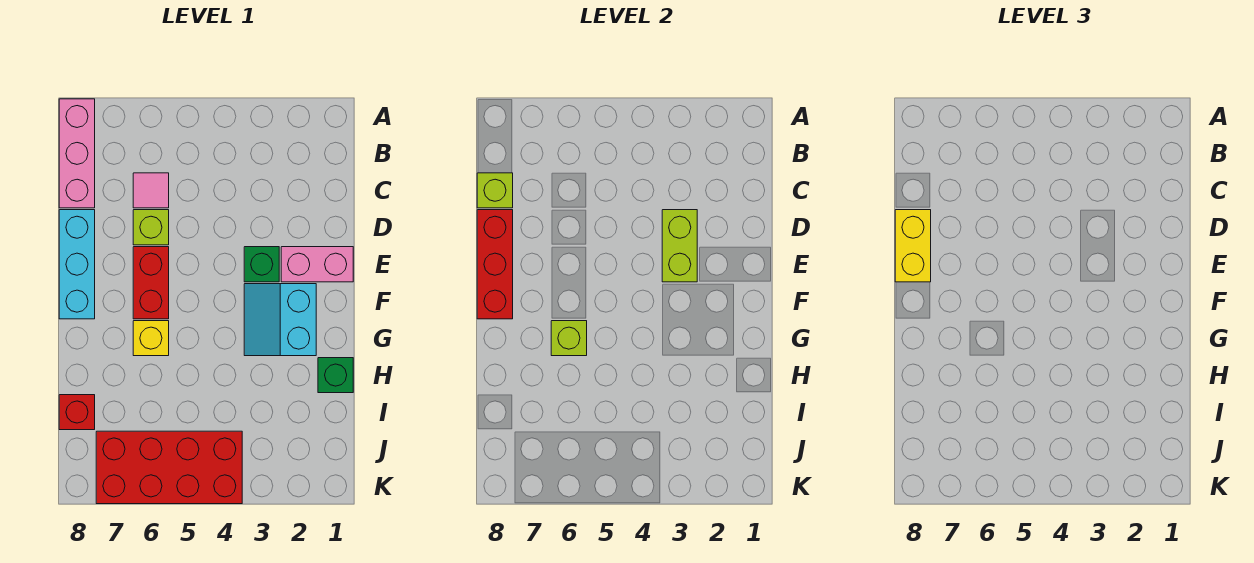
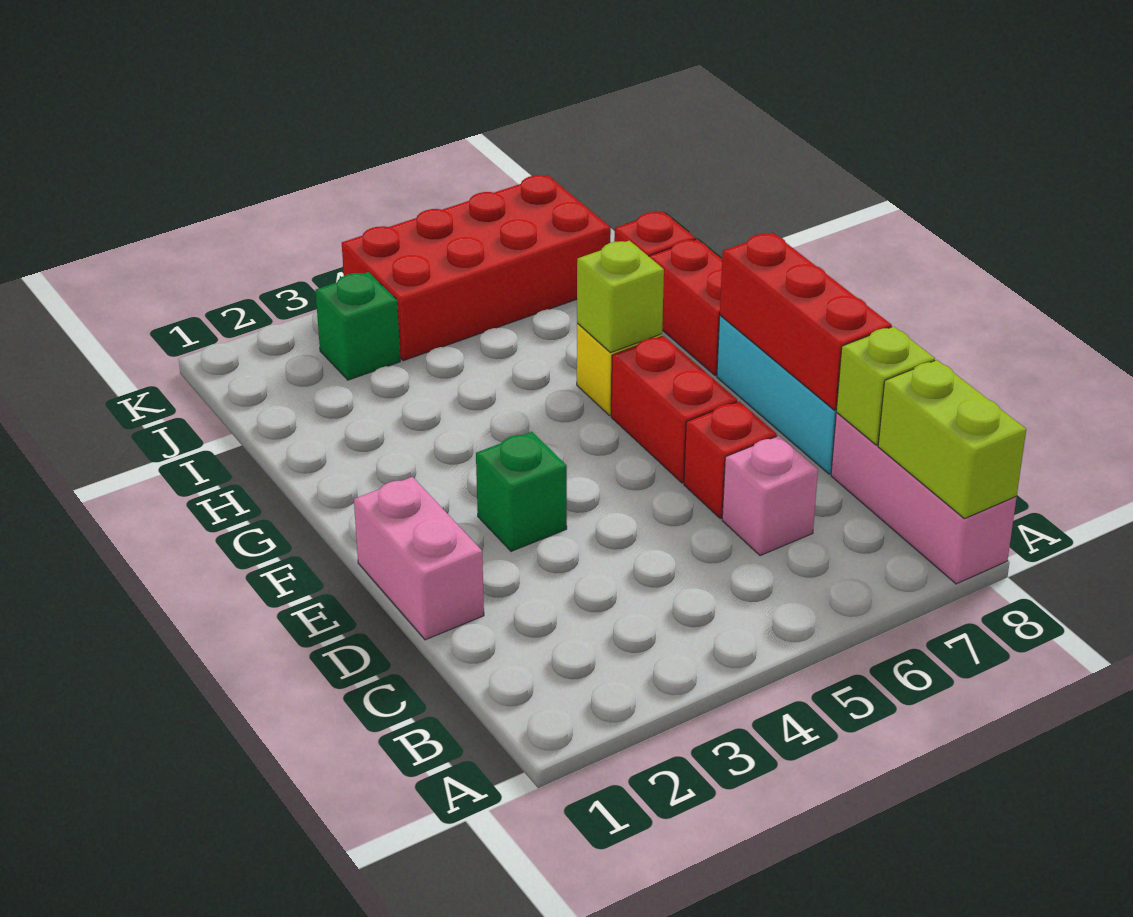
pink tile C6 level 1 -> pink brick C6 level 1
lime brick D3:E3 level 2 -> lime brick A8:B8 level 2
lime brick D6 level 1 -> red brick D6 level 1
yellow brick D8:E8 level 3 -> none
pink brick E1:E2 level 1 -> pink brick D1:E1 level 1
cyan slope F2:G3 level 1 top 2 -> none
none -> red brick G8:H8 level 1
green brick H1 level 1 -> green brick J3 level 1

